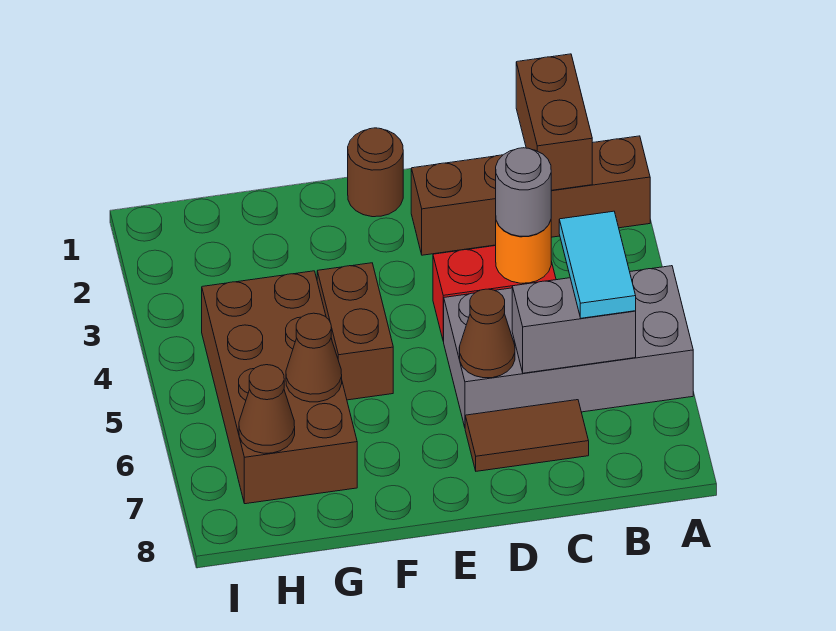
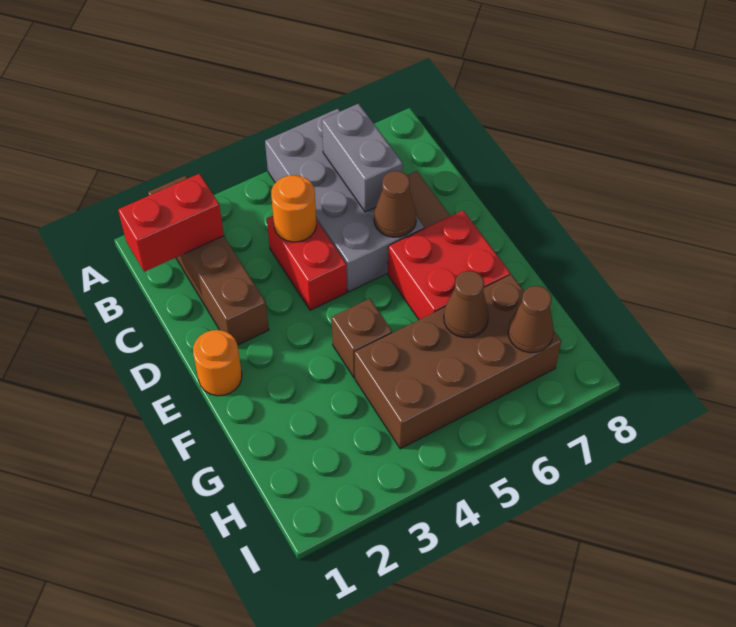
brown brick B1:B2 level 2 -> red brick B1:B2 level 2
cyan tile B5:B6 level 3 -> none
grey round brick C4 level 3 -> none
brown round brick E1 level 1 -> orange round brick E1 level 1
none -> red brick E6:F7 level 1
brown brick F4:F5 level 1 -> brown brick F4 level 1

